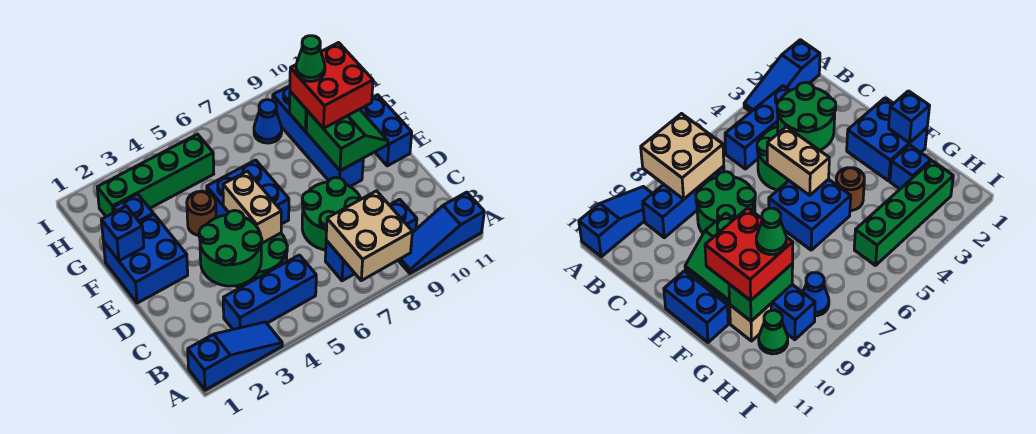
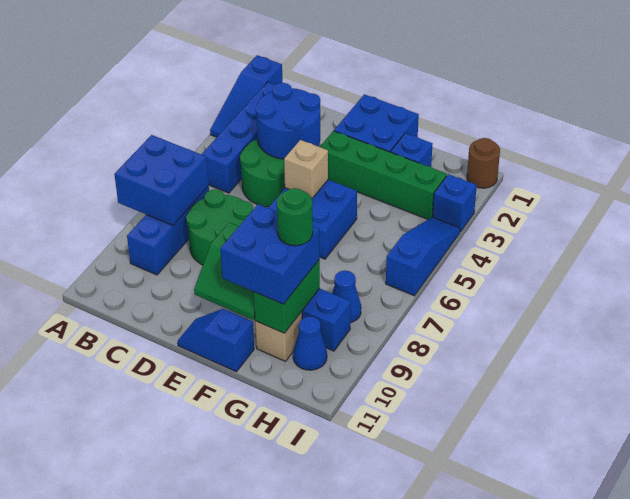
tan brick A7:B8 level 2 -> blue brick A7:B8 level 2
blue slope A9:A11 level 1 top 11 -> blue slope I4:I6 level 1 top 6
blue brick B3:B5 level 1 -> blue brick B2:B5 level 1
green round brick C3:D4 level 2 -> blue round brick C3:D4 level 2
tan brick D5:E5 level 2 -> tan brick E5 level 2
blue brick E11:F11 level 1 -> blue slope E11:F11 level 1 top F
blue brick F1 level 2 -> blue brick I3 level 1
brown round brick F4 level 1 -> brown round brick I1 level 1
red brick F9:G10 level 3 -> blue brick F9:G10 level 3
green cone G9 level 4 -> green round brick G9 level 4
green brick H2:H5 level 1 -> green brick E3:H3 level 1
green cone H10 level 1 -> blue cone H10 level 1

